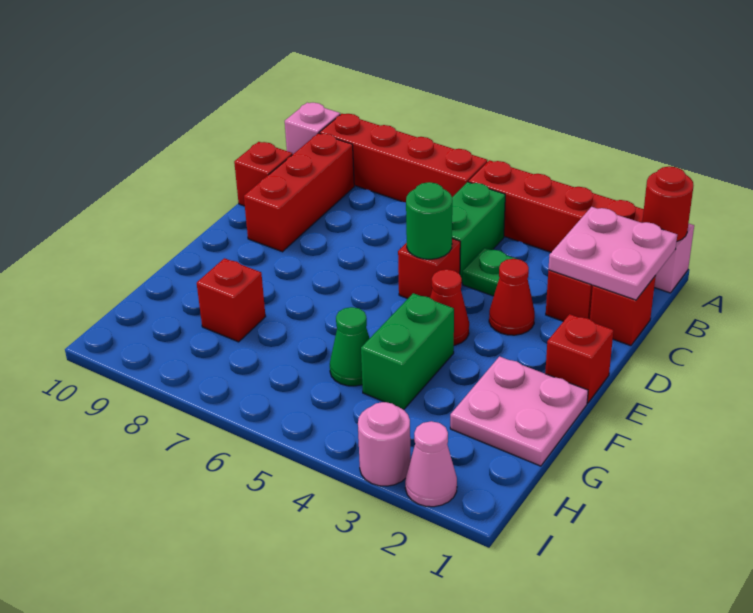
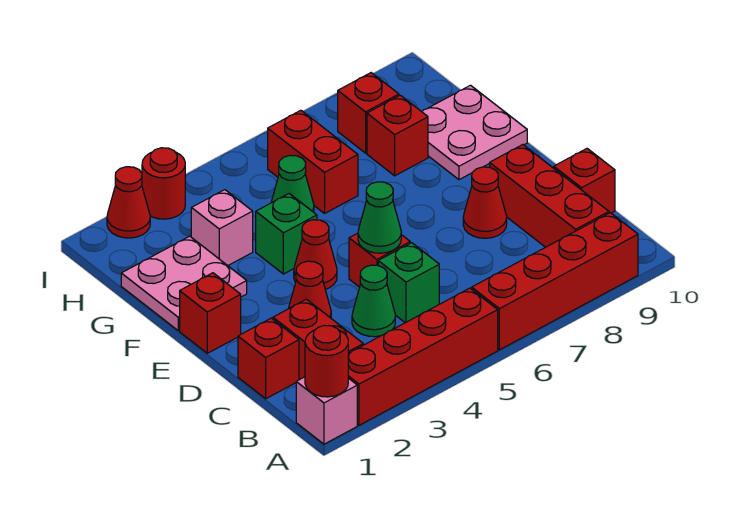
pink brick A10 level 1 -> pink brick G3 level 1
pink plate B1:C2 level 2 -> pink plate F9:G10 level 1
green brick B5:C5 level 1 -> green brick C5 level 1
green plate C4 level 1 -> green cone C4 level 1
green round brick D5 level 2 -> green cone D5 level 2
none -> red cone D8 level 1
green brick F4:G4 level 1 -> green brick F4 level 1
none -> red brick G6:H6 level 1
none -> red brick H8 level 1
pink cone I2 level 1 -> red cone I2 level 1
pink round brick I3 level 1 -> red round brick I3 level 1

